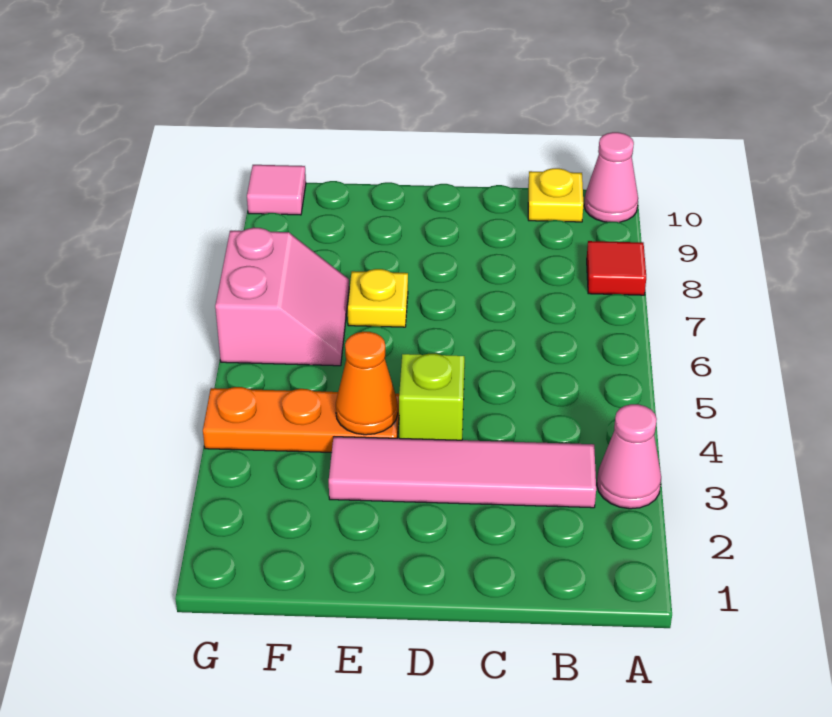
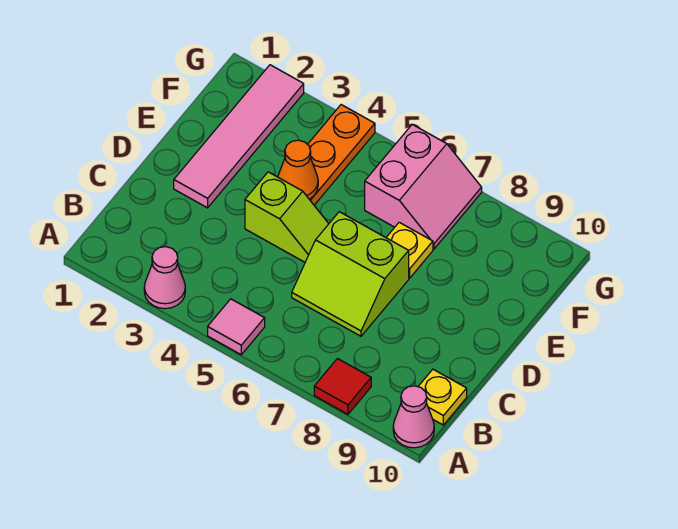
pink tile B3:E3 level 1 -> pink tile D2:G2 level 1
none -> lime slope C6:D7 level 1 top D
pink slope F6:G7 level 1 top G -> pink slope F6:G7 level 1 top 6
pink tile G10 level 1 -> pink tile A5 level 1

